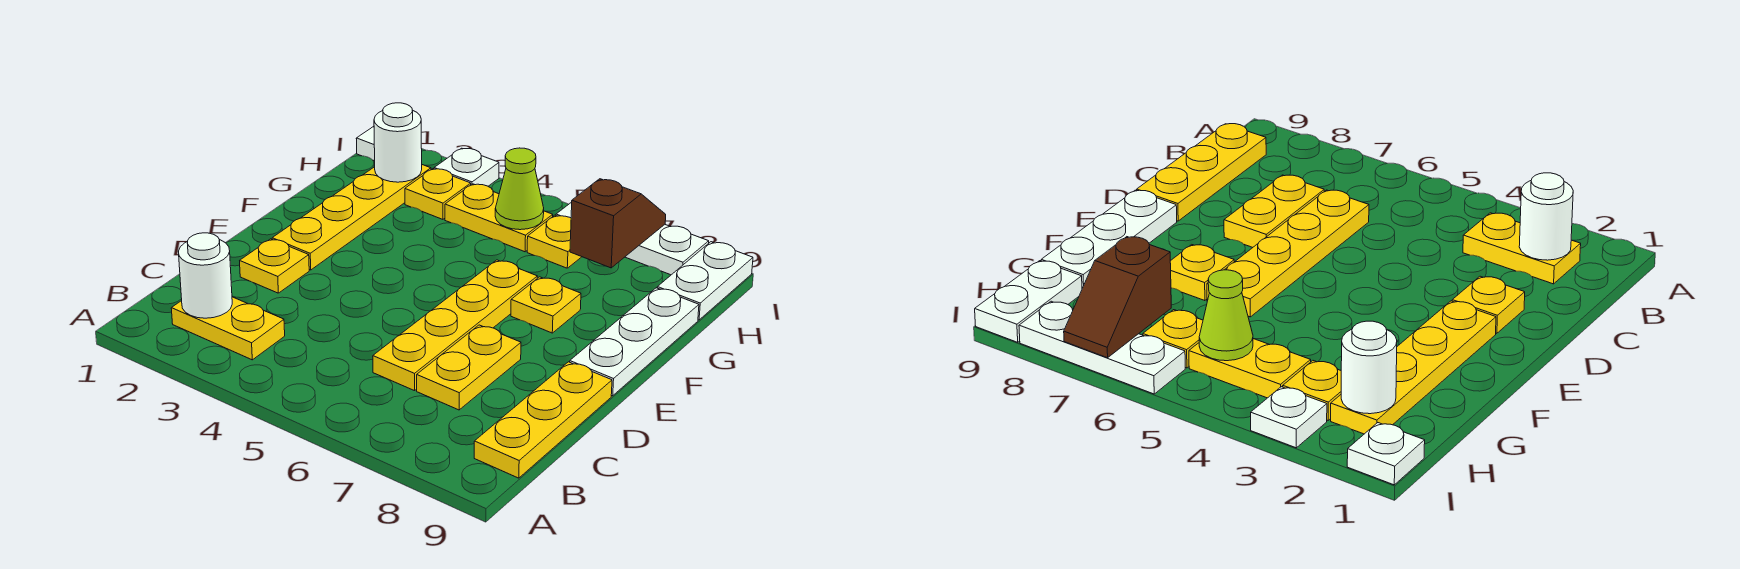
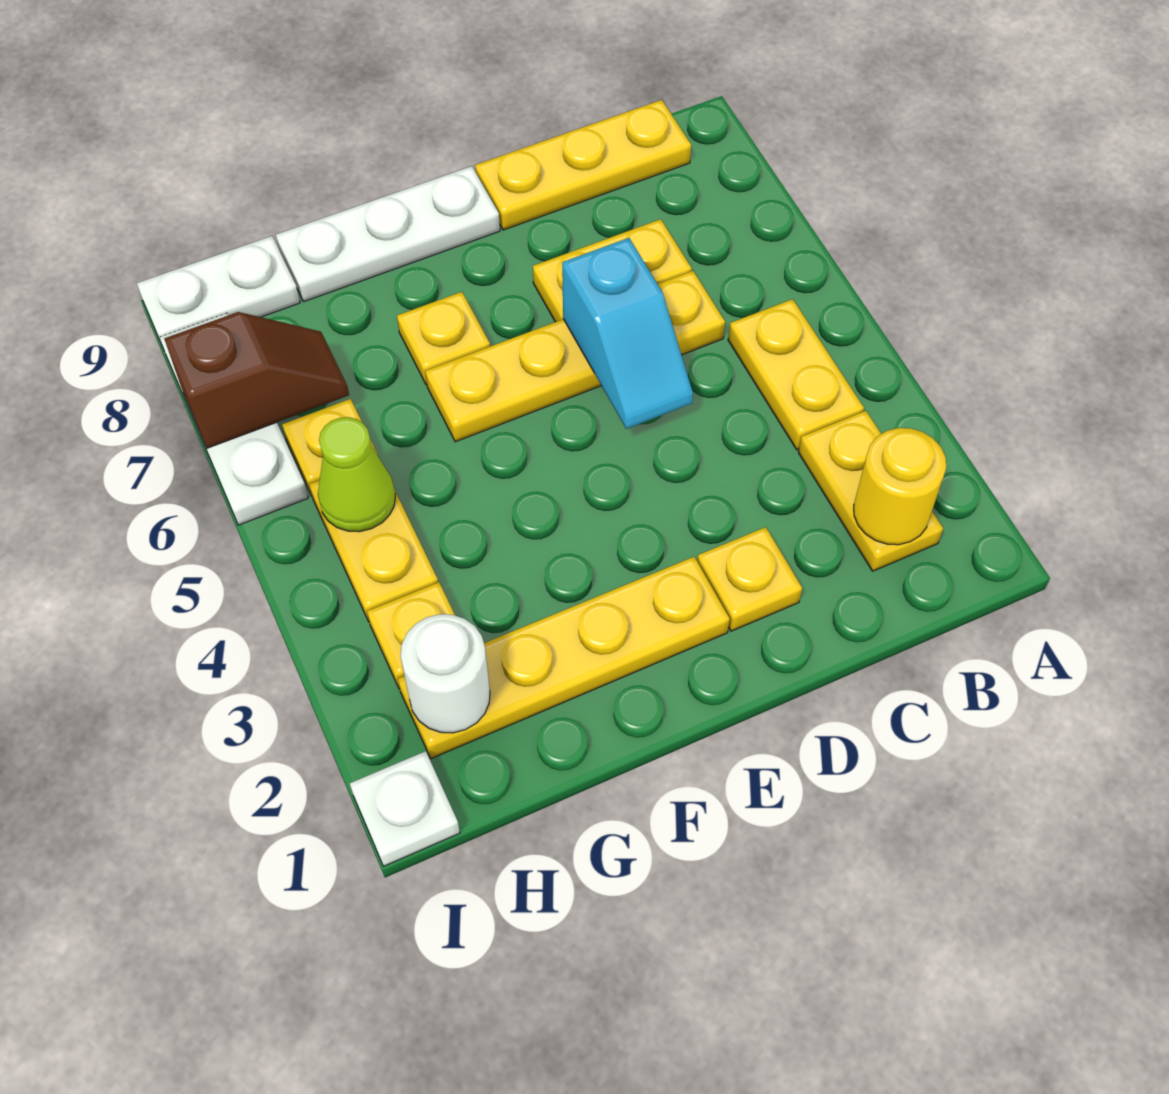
white round brick B2 level 2 -> yellow round brick B2 level 2
none -> yellow plate B4:B5 level 1
none -> cyan slope D5:D6 level 2 top 6
brown slope H7:I7 level 2 top H -> brown slope H7:I7 level 2 top I
white plate I3 level 1 -> none

